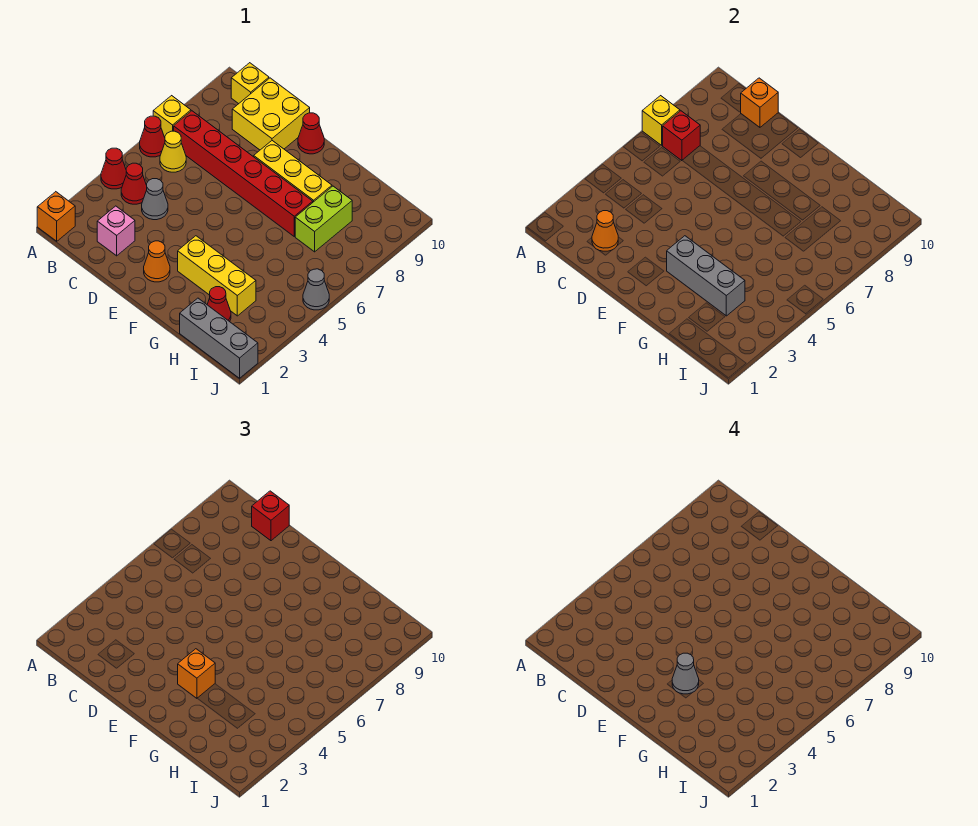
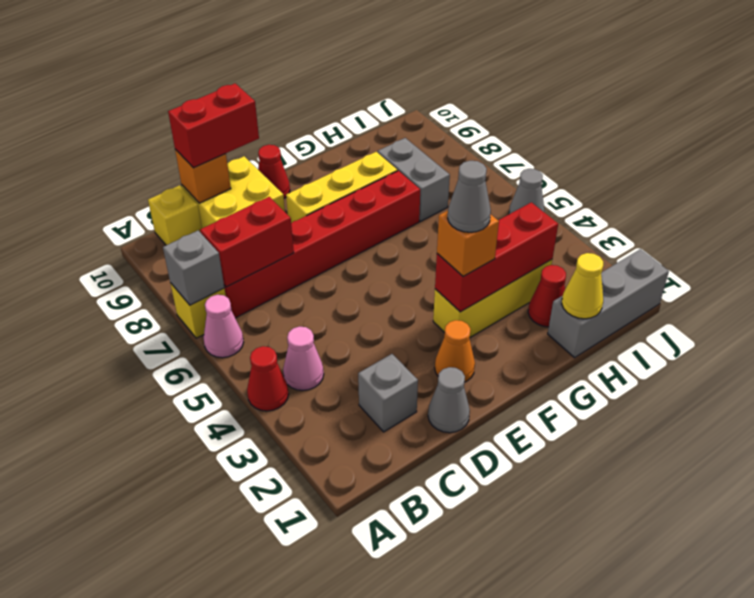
orange brick A1 level 1 -> none
red cone A6 level 1 -> pink cone A6 level 1
yellow brick A7 level 2 -> grey brick A7 level 2
red cone B4 level 1 -> pink cone B4 level 1
yellow cone B6 level 1 -> yellow cone H1 level 2
red brick B7 level 2 -> red brick B7:C7 level 2
pink brick C2 level 1 -> grey brick C2 level 1
orange cone C2 level 2 -> none
grey cone C4 level 1 -> grey cone D1 level 1
red brick C10 level 3 -> red brick C10:D10 level 3
grey brick F3:H3 level 2 -> red brick F3:H3 level 2
lime brick H7:H8 level 1 -> grey brick H7:H8 level 1

